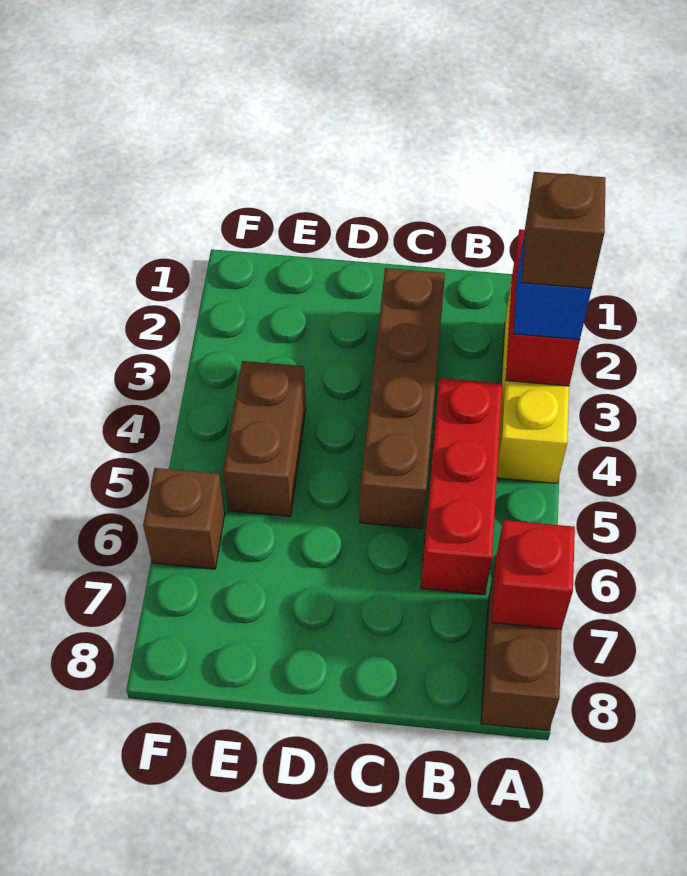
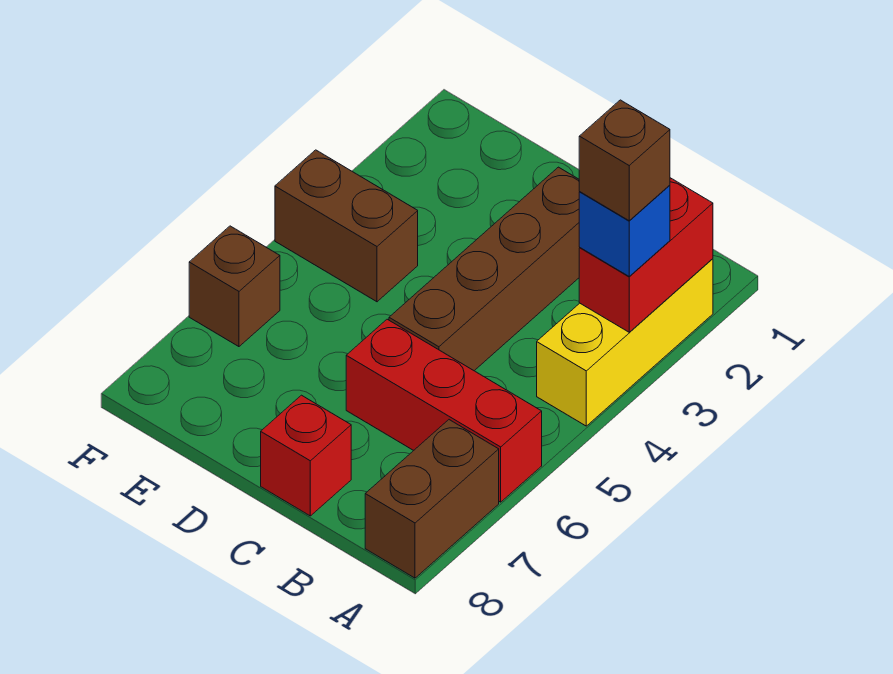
red brick A7 level 2 -> red brick C8 level 1
red brick B4:B6 level 1 -> red brick A6:C6 level 1
brown brick E4:E5 level 1 -> brown brick E4:F4 level 1

